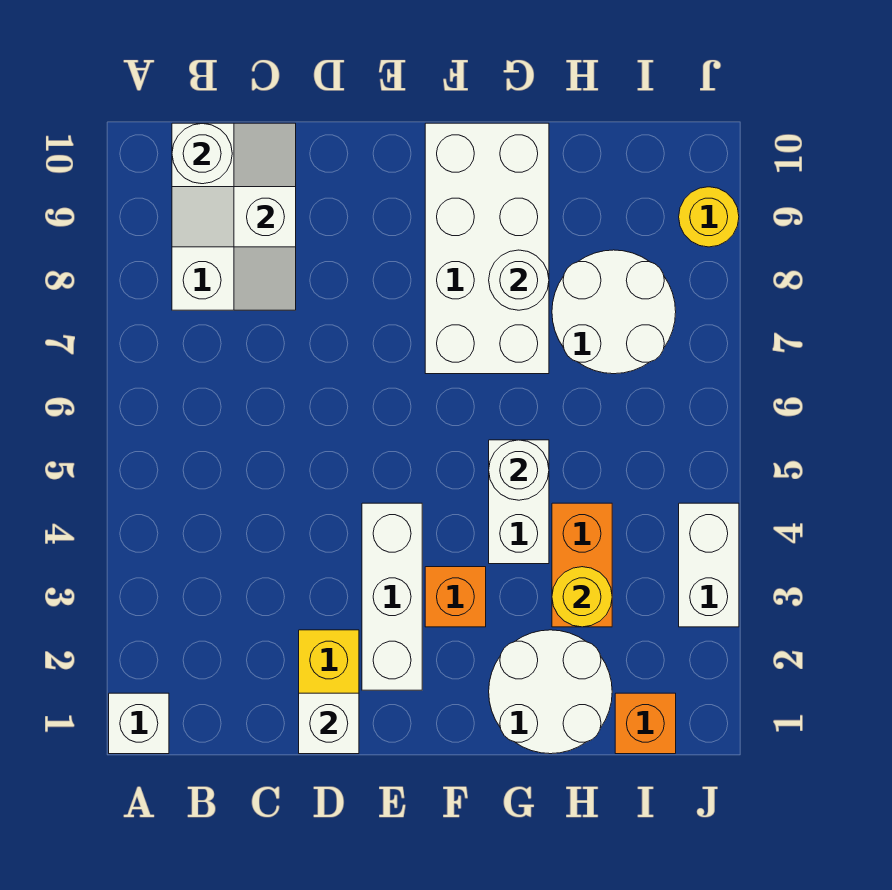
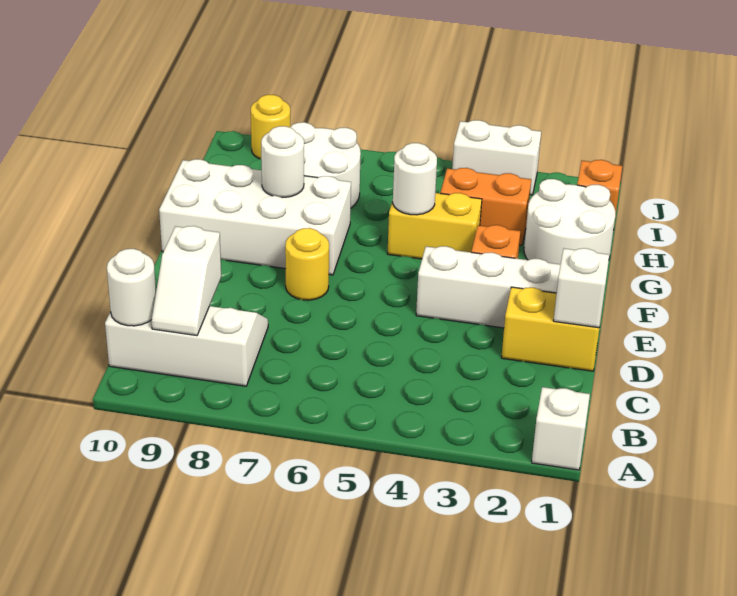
white brick G4:G5 level 1 -> yellow brick G4:G5 level 1
yellow round brick H3 level 2 -> yellow round brick E7 level 1

